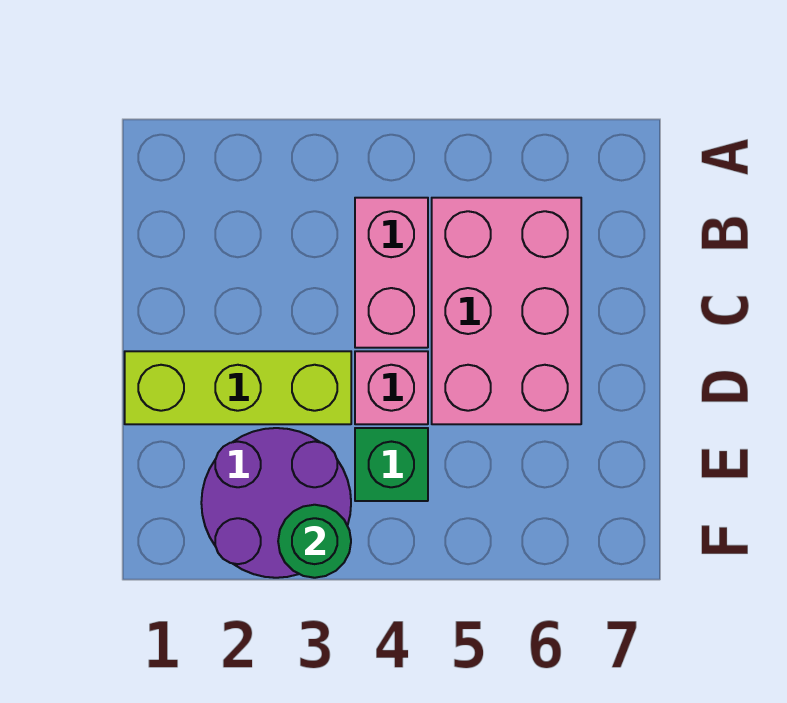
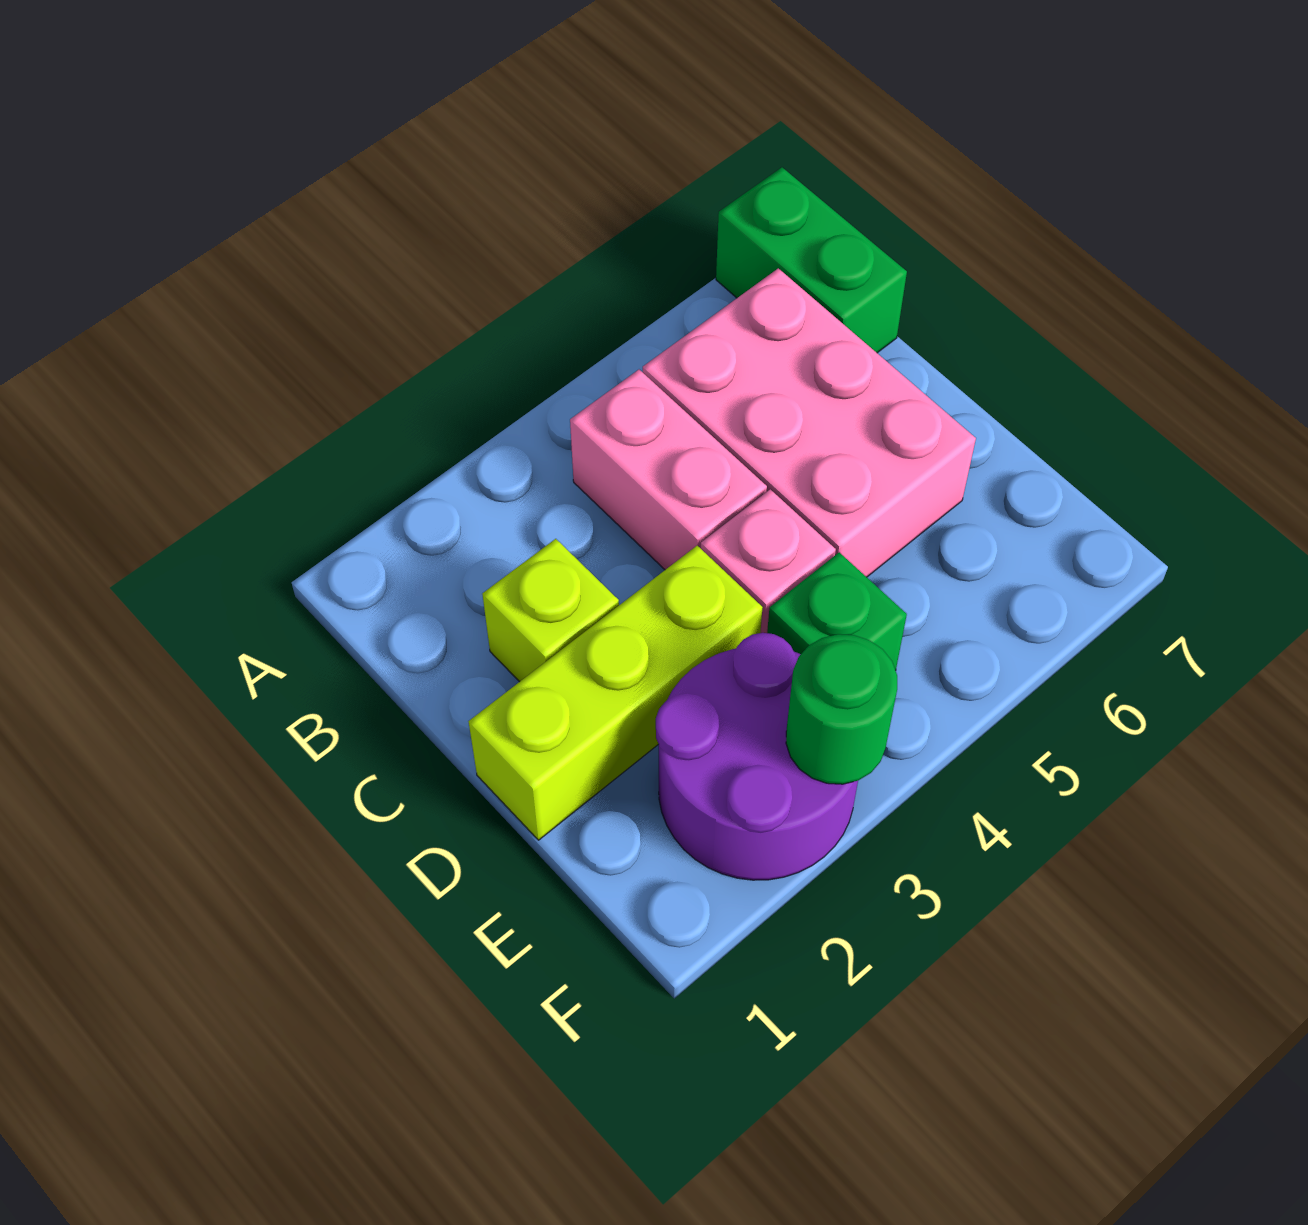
none -> green brick A7:B7 level 1
none -> lime brick C2 level 1

